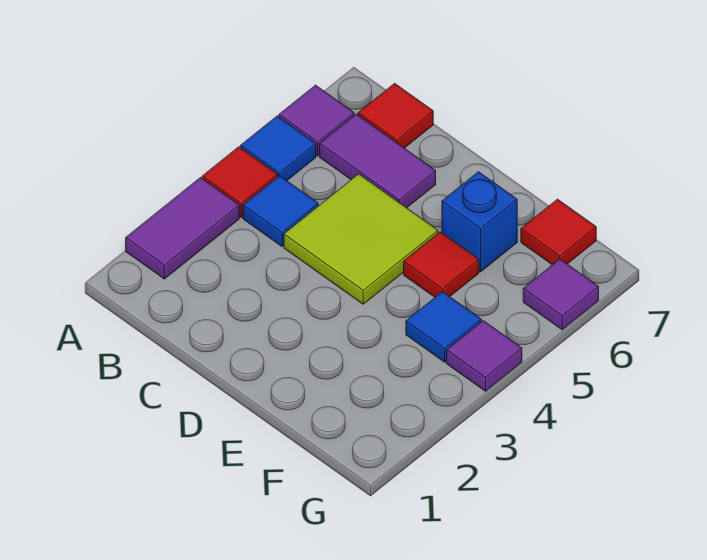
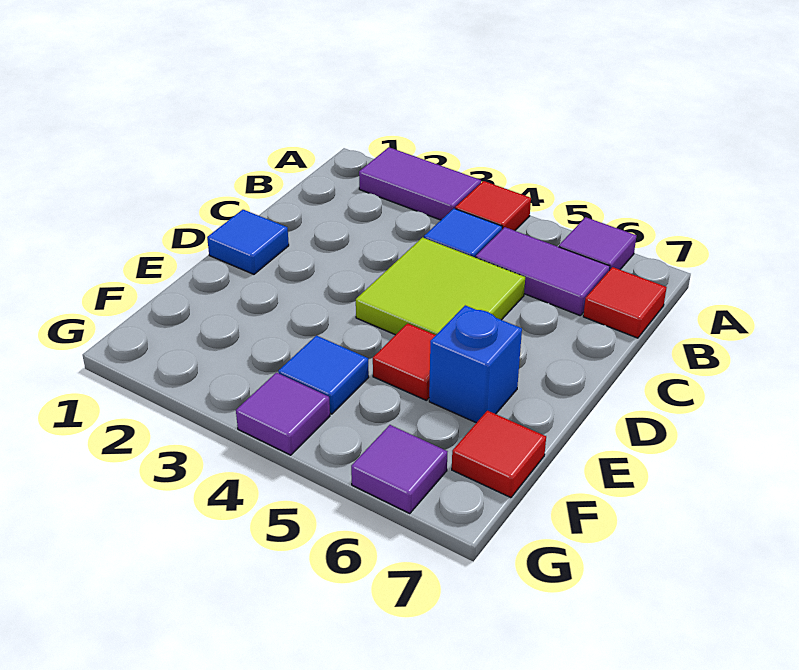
blue tile A5 level 1 -> blue tile D1 level 1
purple tile B6:C6 level 1 -> purple tile B5:B6 level 1

